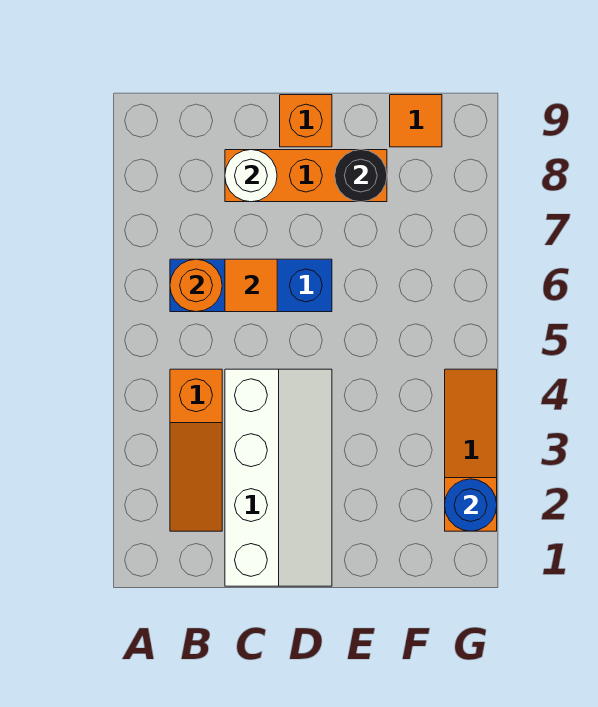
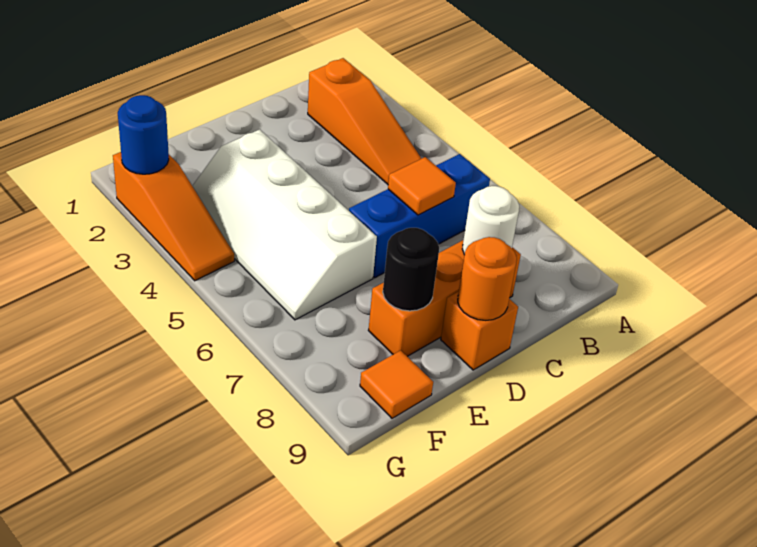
orange slope B2:B4 level 1 top 4 -> orange slope B2:B4 level 1 top 2
orange round brick B6 level 2 -> orange round brick D9 level 2
white slope C1:D4 level 1 top C -> white slope E3:F6 level 1 top E

